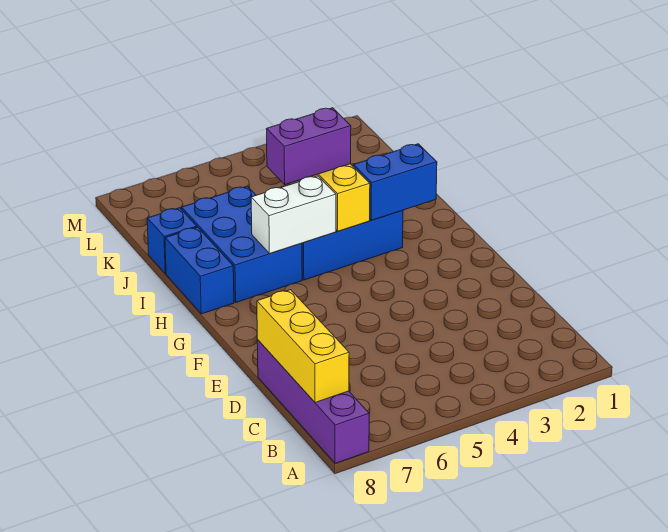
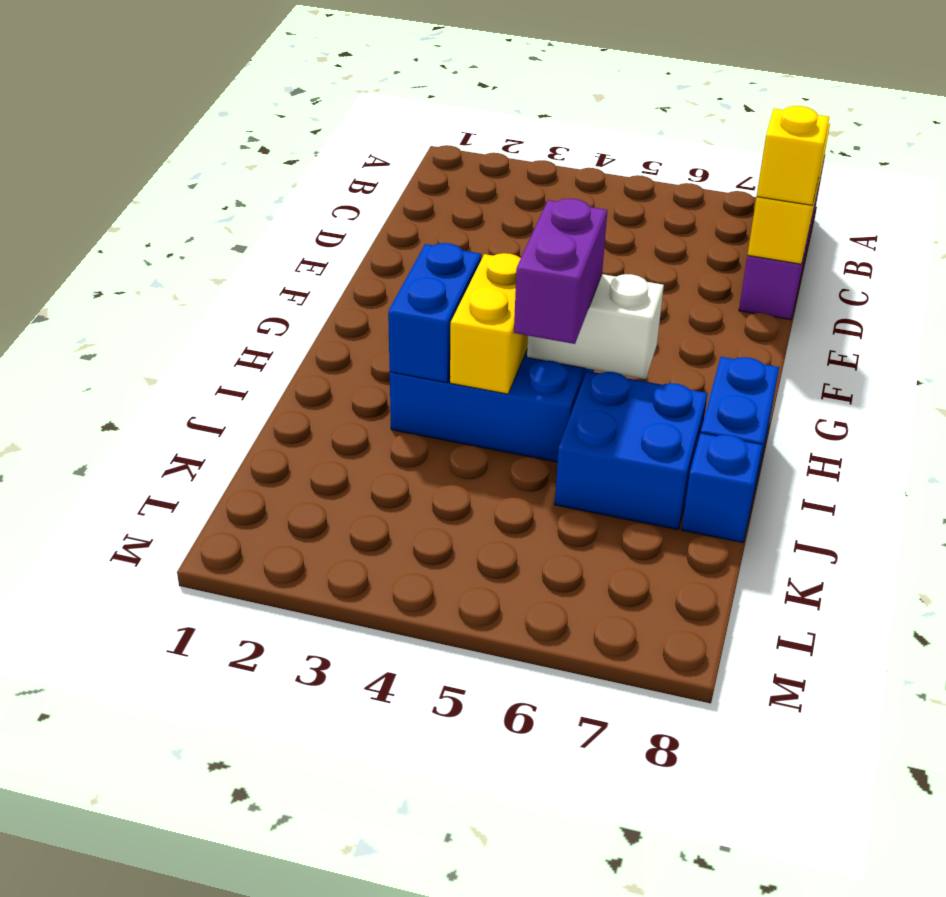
none -> yellow brick D8 level 3
blue brick H2:H3 level 2 -> blue brick H3:I3 level 2
blue brick H6:J7 level 1 -> blue brick I6:J7 level 1
purple brick I4:I5 level 3 -> purple brick H5:I5 level 3

